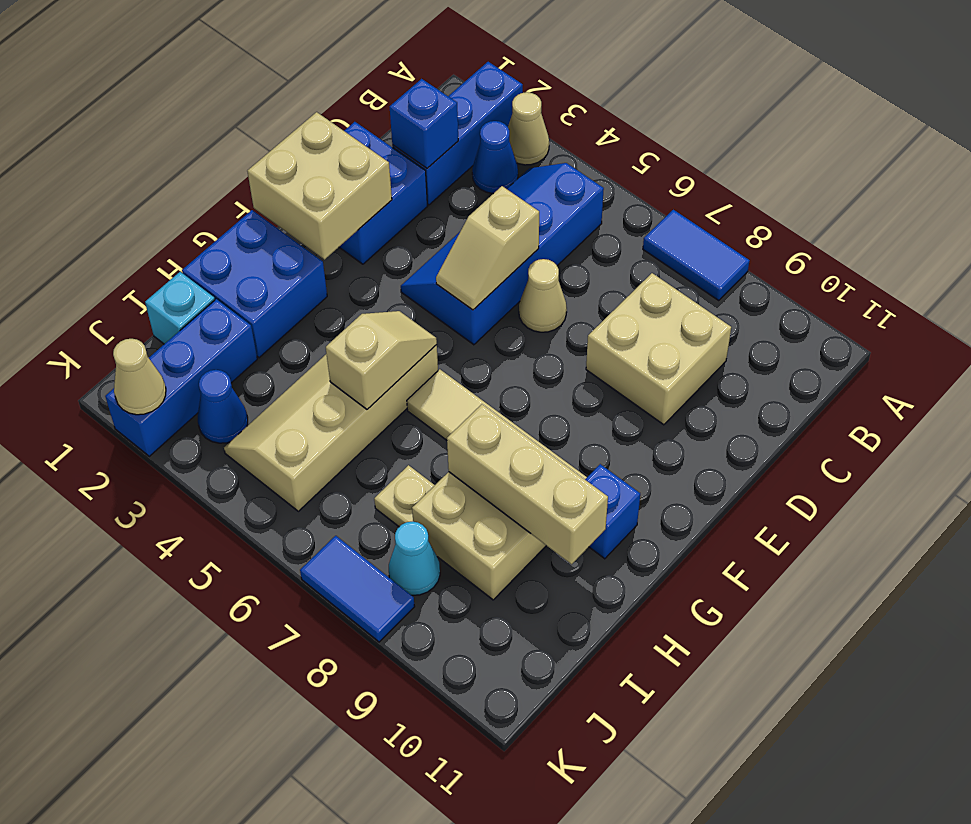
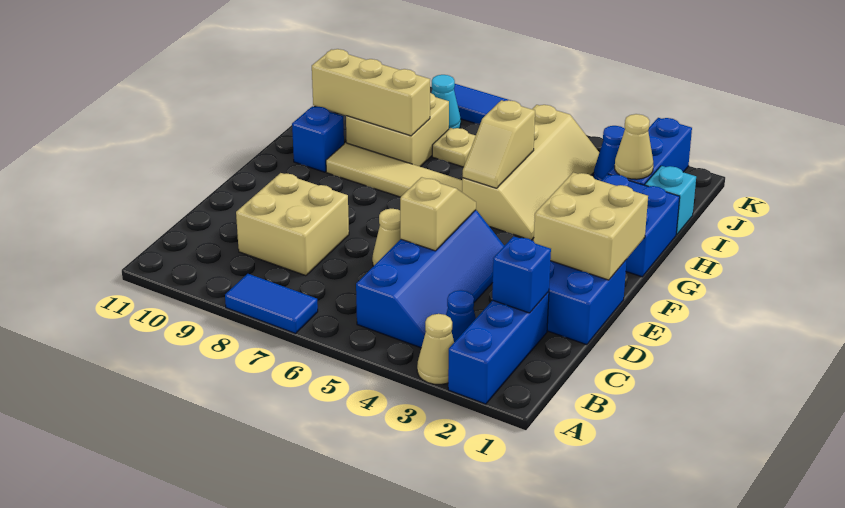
tan cone K2 level 2 -> tan cone I2 level 2

